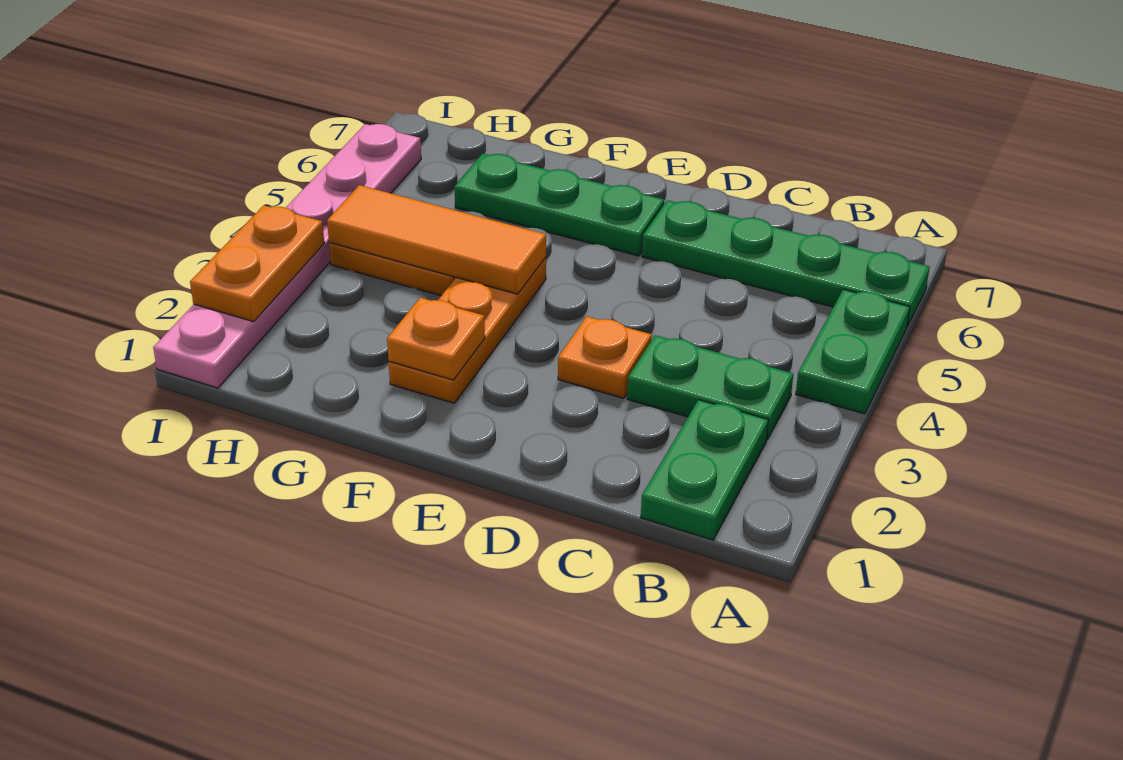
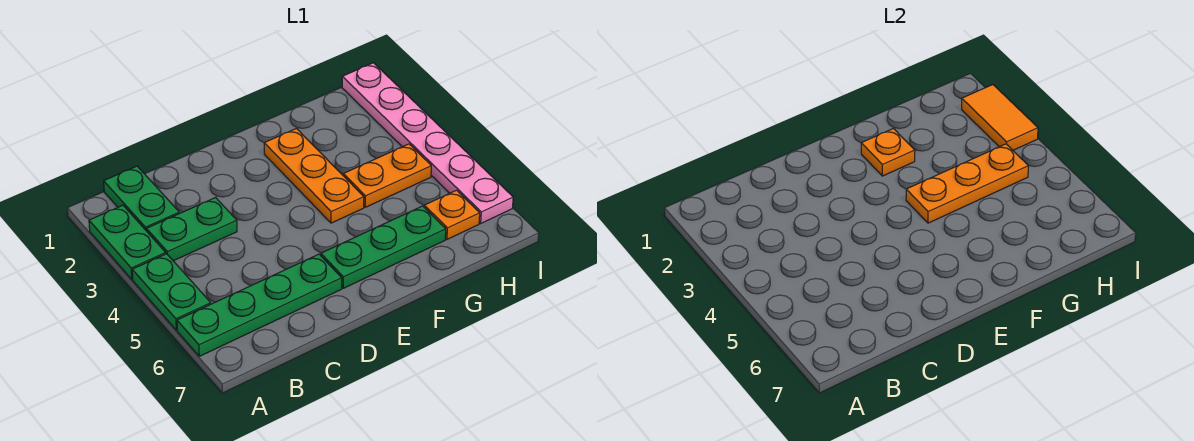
none -> green plate A2:A3 level 1
orange plate D3 level 1 -> orange plate H6 level 1
orange tile F4:H4 level 2 -> orange plate F4:H4 level 2
orange plate I2:I3 level 2 -> orange tile I2:I3 level 2

